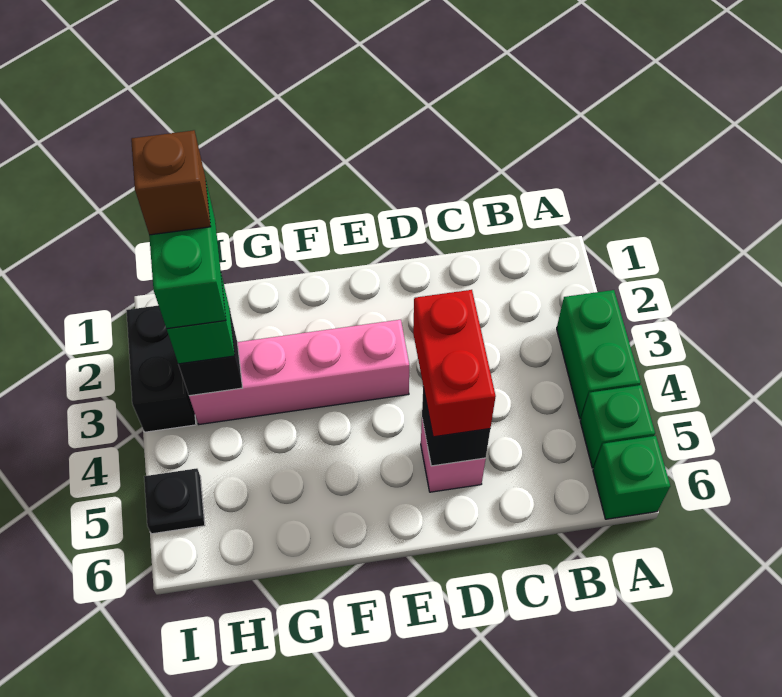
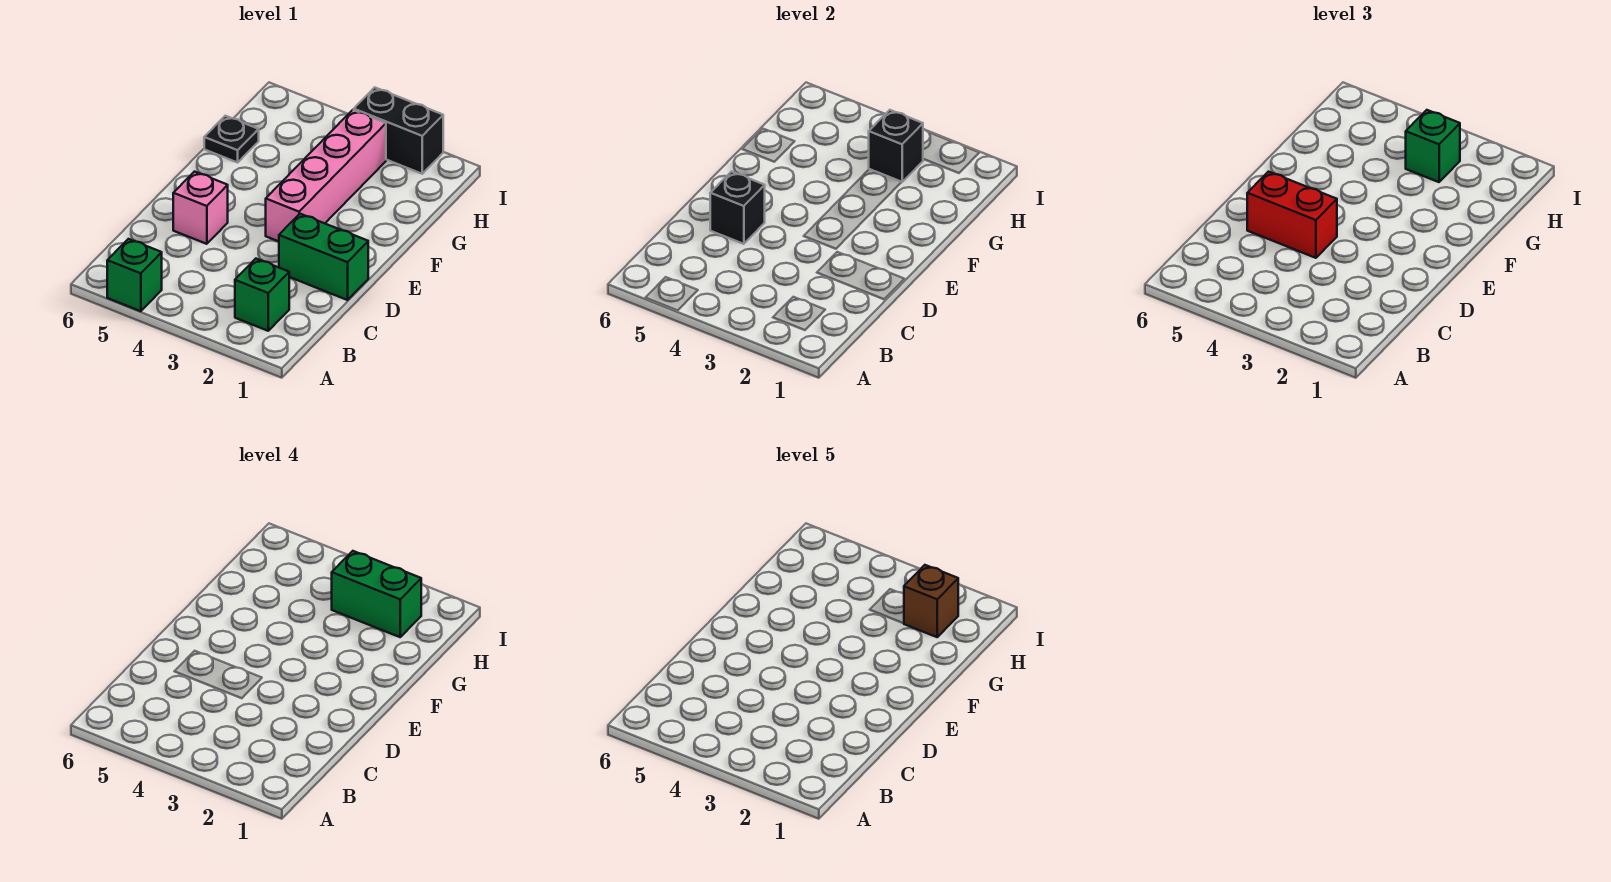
green brick A3:A4 level 1 -> green brick D1:D2 level 1
green brick A6 level 1 -> green brick B2 level 1
black plate I5 level 1 -> black plate G6 level 1

